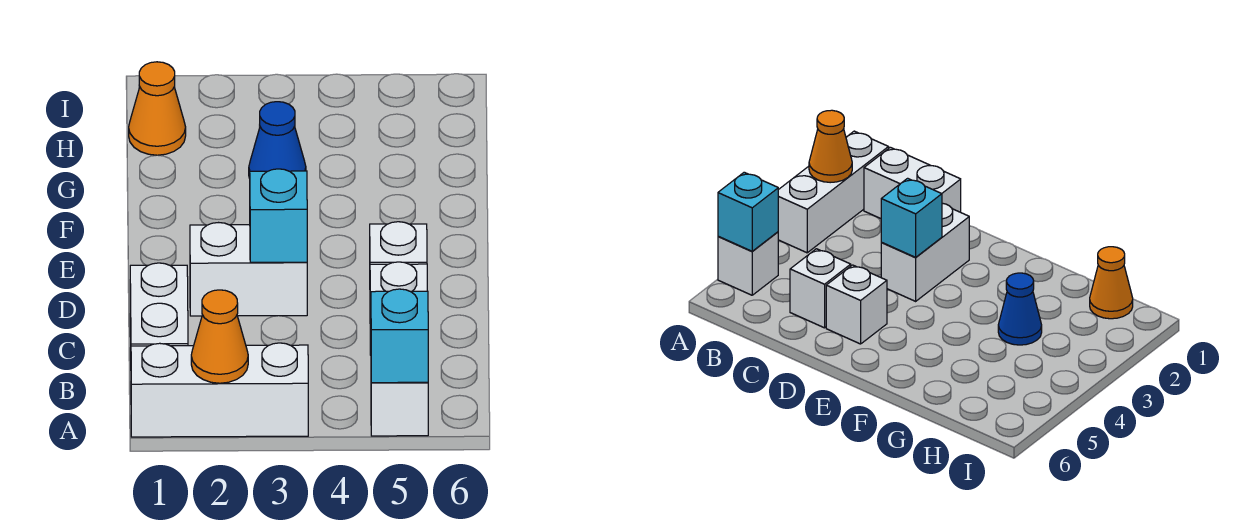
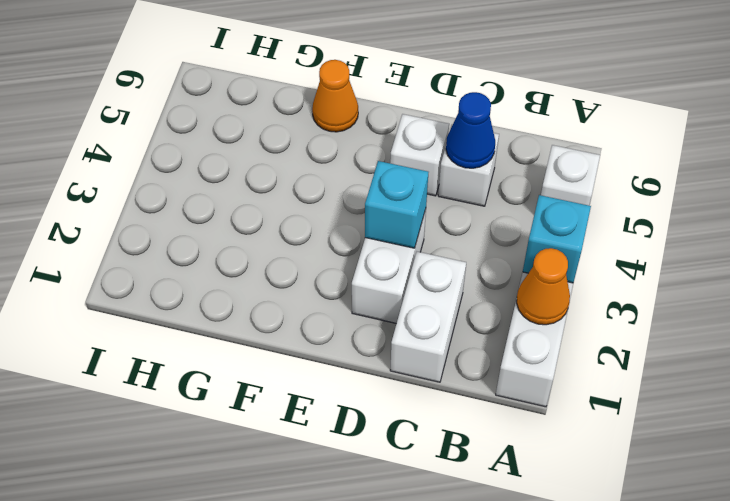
cyan brick A5 level 2 -> cyan brick A3 level 2
white brick B1:C1 level 1 -> white brick C1:C2 level 1
blue cone G3 level 1 -> blue cone C5 level 2
orange cone H1 level 1 -> orange cone F6 level 1

